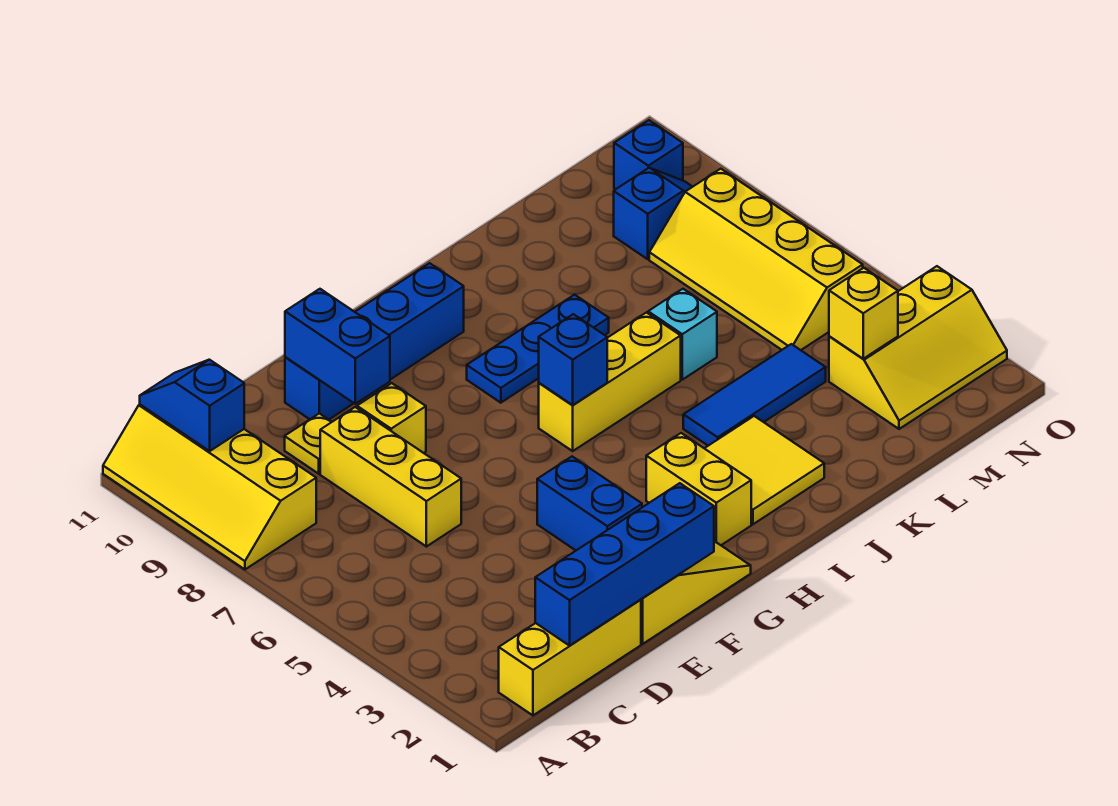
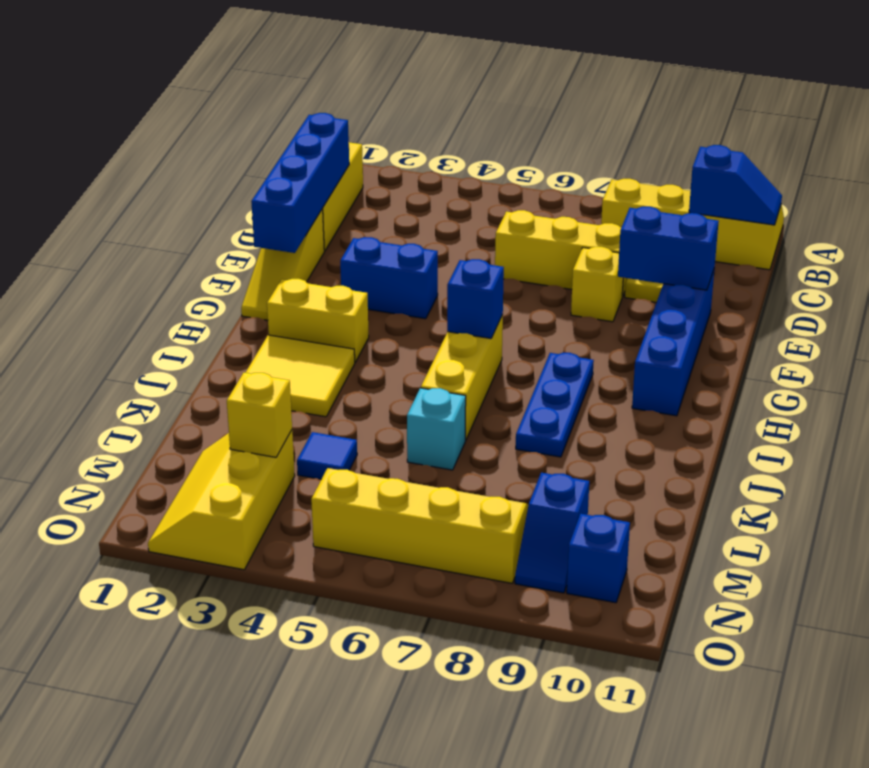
blue tile J4:L4 level 1 -> blue tile L4 level 1

